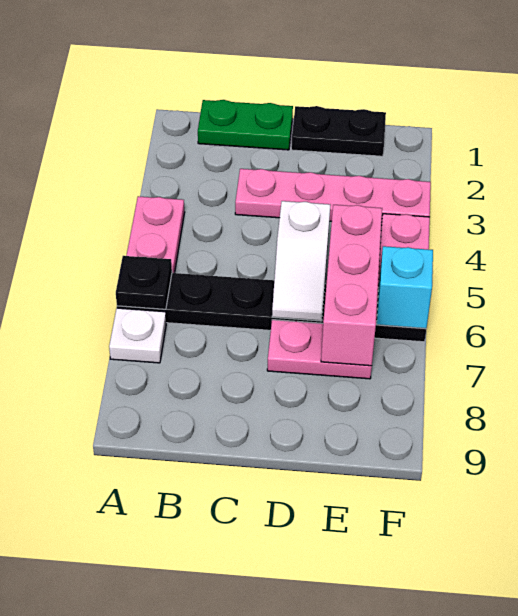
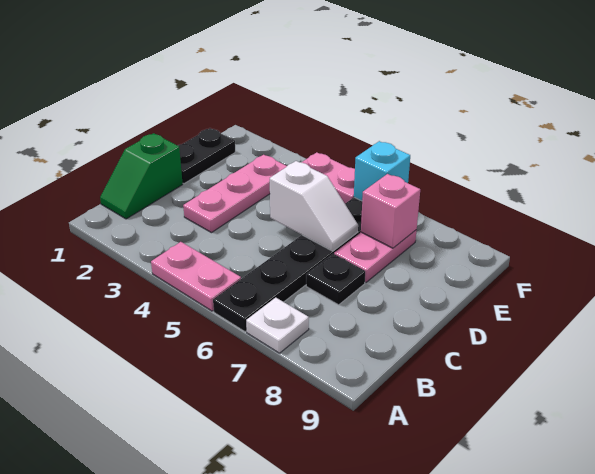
black plate A6 level 2 -> black plate C7 level 1
green plate B1:C1 level 1 -> green slope B1:C1 level 1 top C
pink plate C3:F3 level 1 -> pink plate C3:E3 level 1
pink brick E5:E7 level 2 -> pink brick E7 level 2

